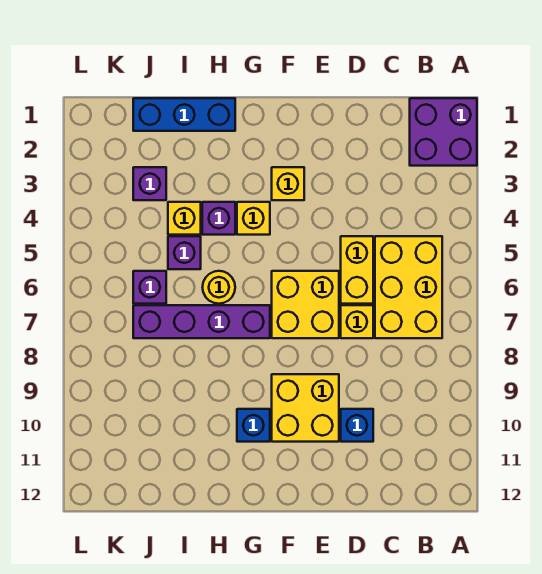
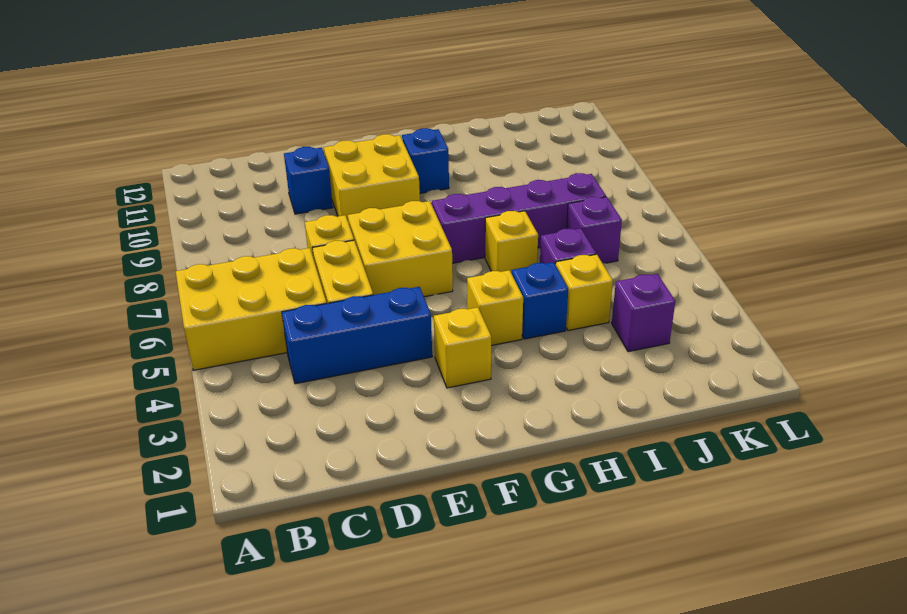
purple brick A1:B2 level 1 -> none
yellow brick B5:C7 level 1 -> yellow brick A5:C6 level 1
blue brick H1:J1 level 1 -> blue brick C4:E4 level 1
purple brick H4 level 1 -> blue brick H4 level 1
yellow round brick H6 level 1 -> yellow brick H6 level 1

